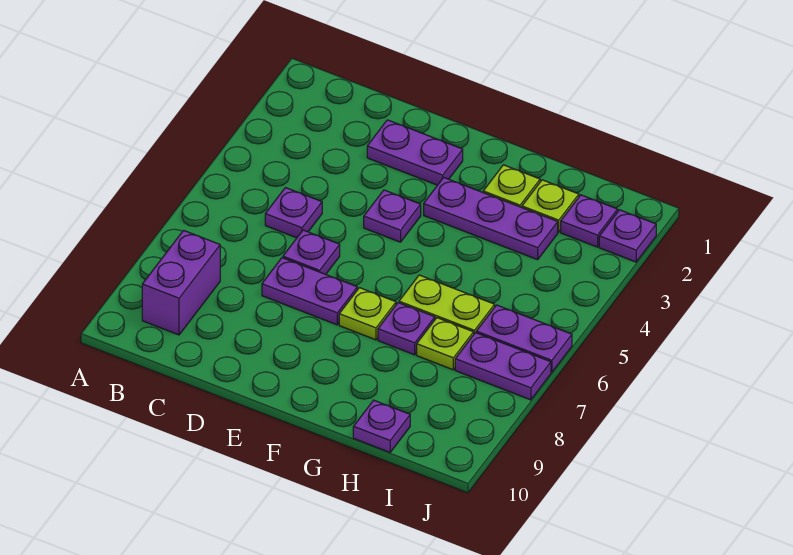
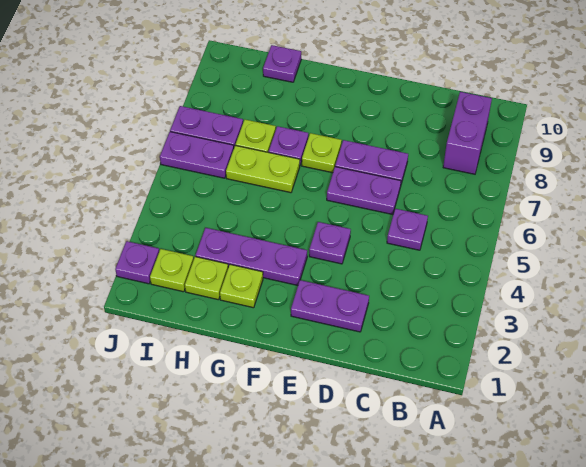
purple plate D6 level 1 -> purple plate D6:E6 level 1
purple plate I2 level 1 -> lime plate I2 level 1

